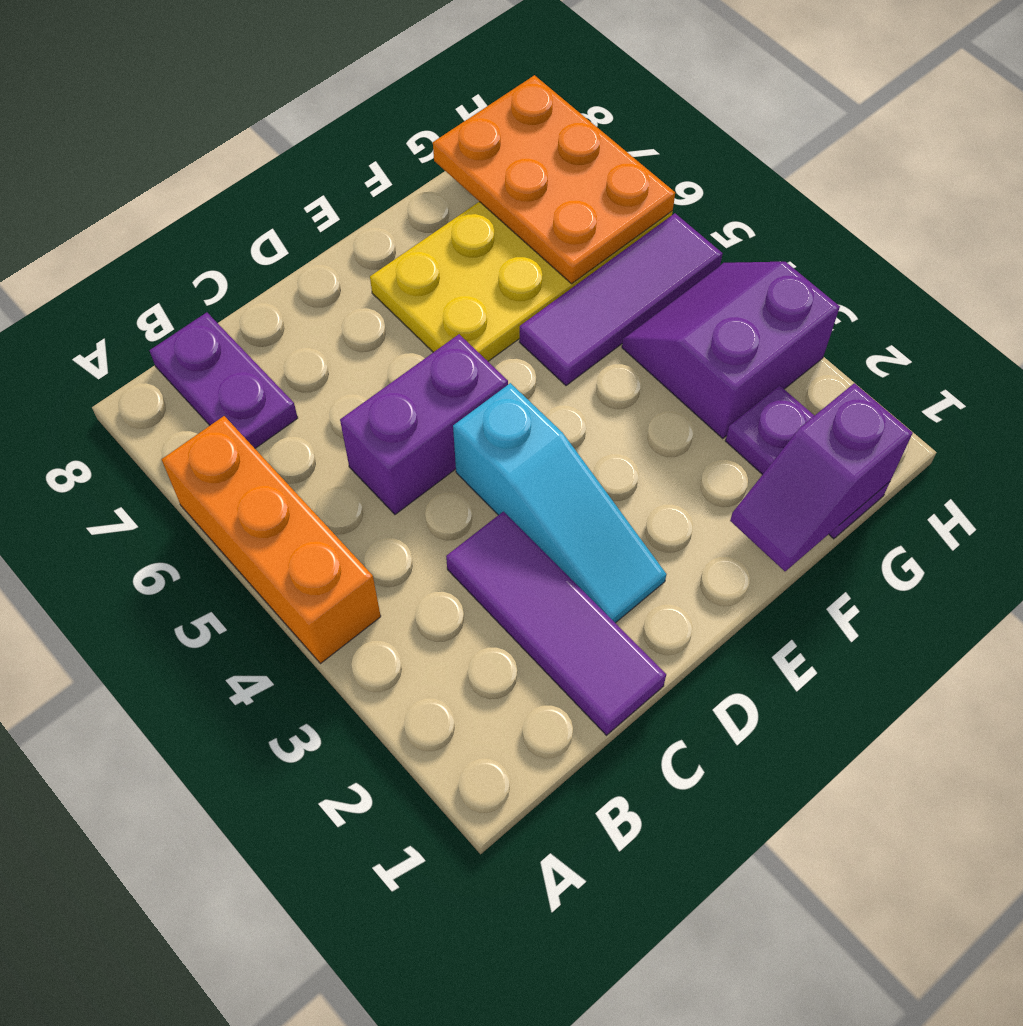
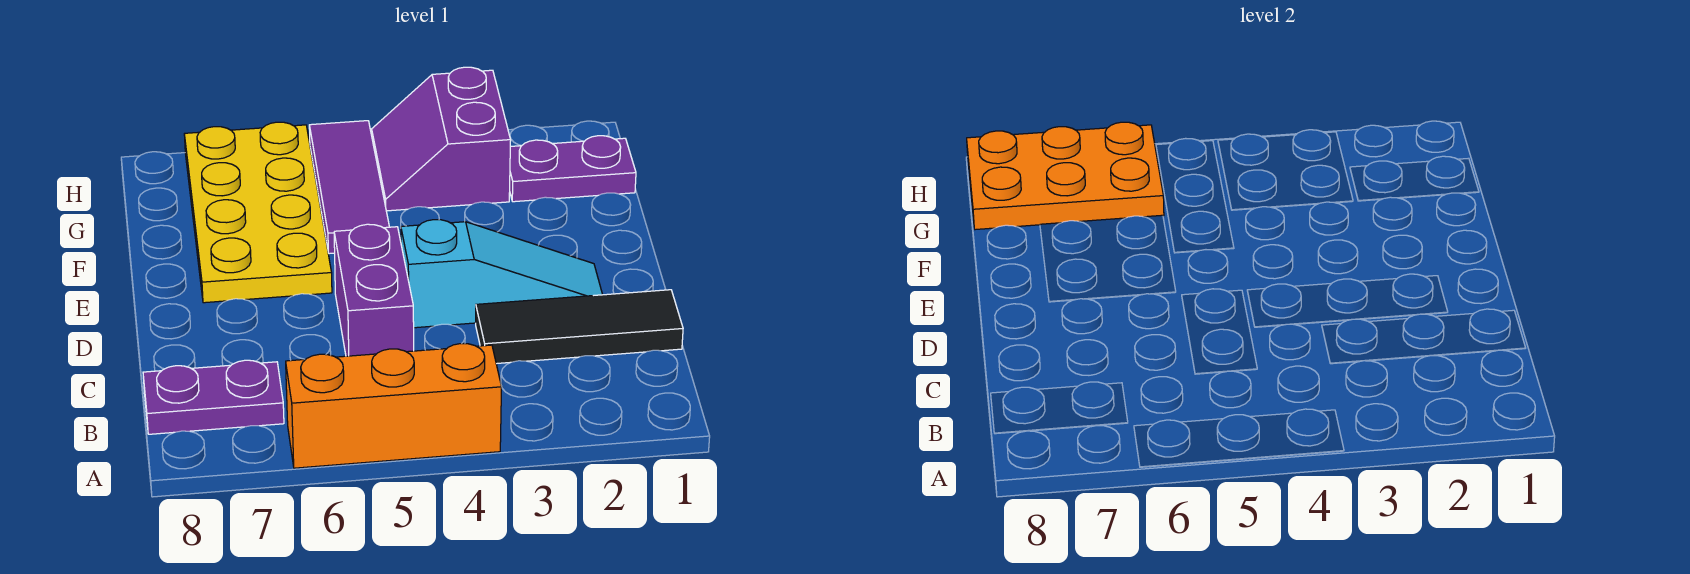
purple tile C1:C3 level 1 -> black tile C1:C3 level 1
purple slope F1:G1 level 2 top G -> none

